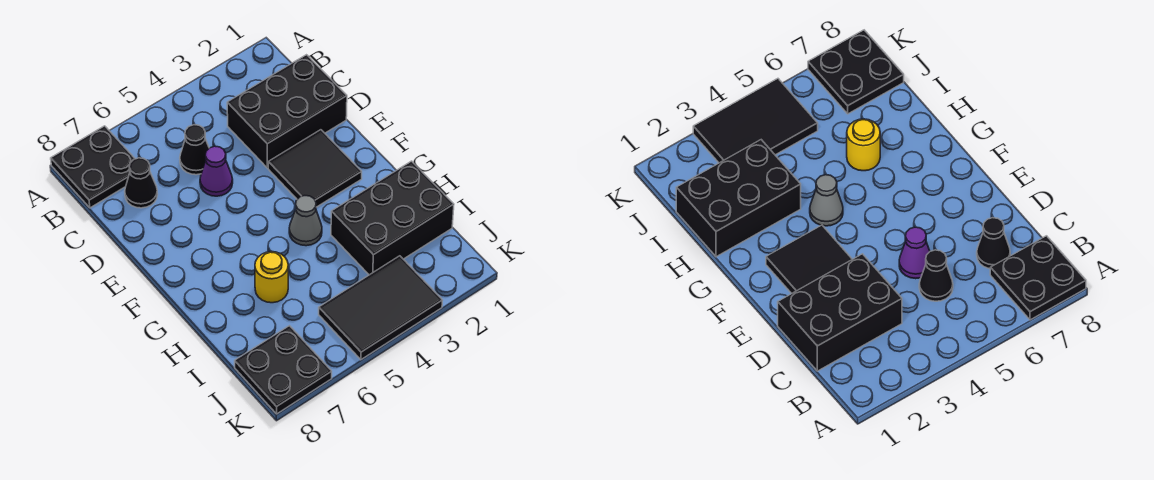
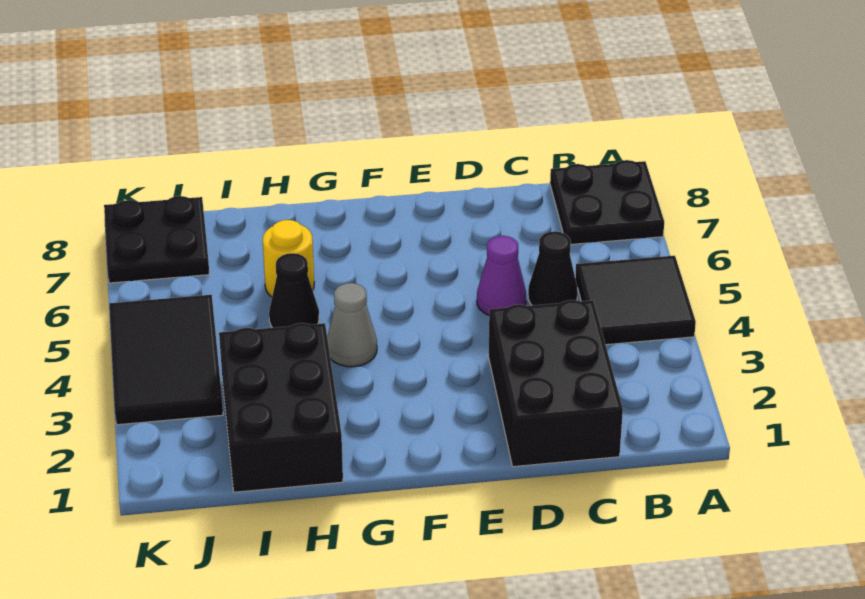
black cone C7 level 1 -> black cone H5 level 1
black tile E2:F3 level 1 -> black tile A4:B5 level 1

